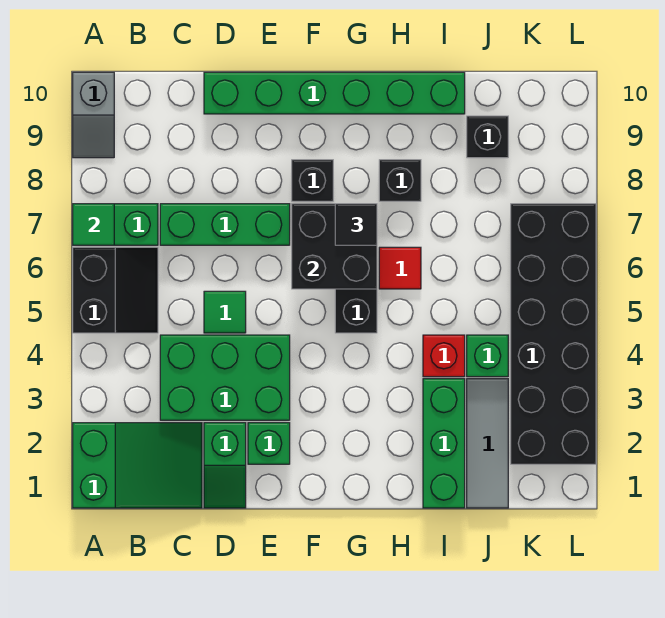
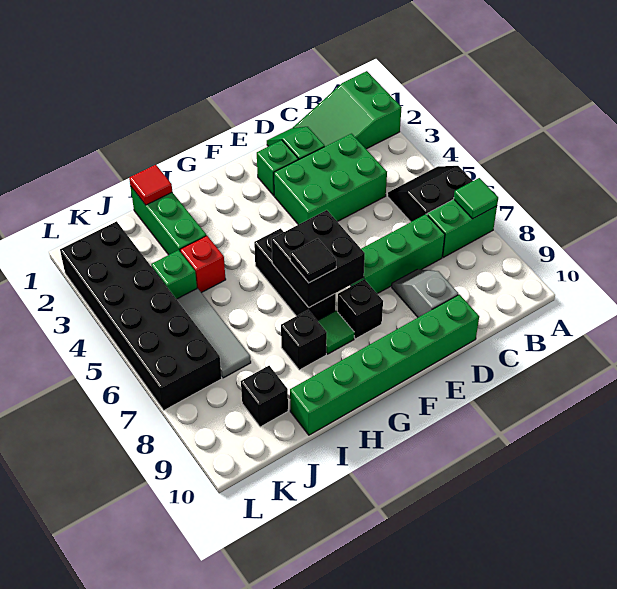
black slope A5:B6 level 1 top A -> black slope A5:B6 level 1 top 6
grey slope A9:A10 level 1 top 10 -> grey slope D8:D9 level 1 top 9
green tile D5 level 1 -> green tile G8 level 1
red tile H6 level 1 -> red tile I1 level 2
grey tile J1:J3 level 1 -> grey tile J5:J7 level 1

